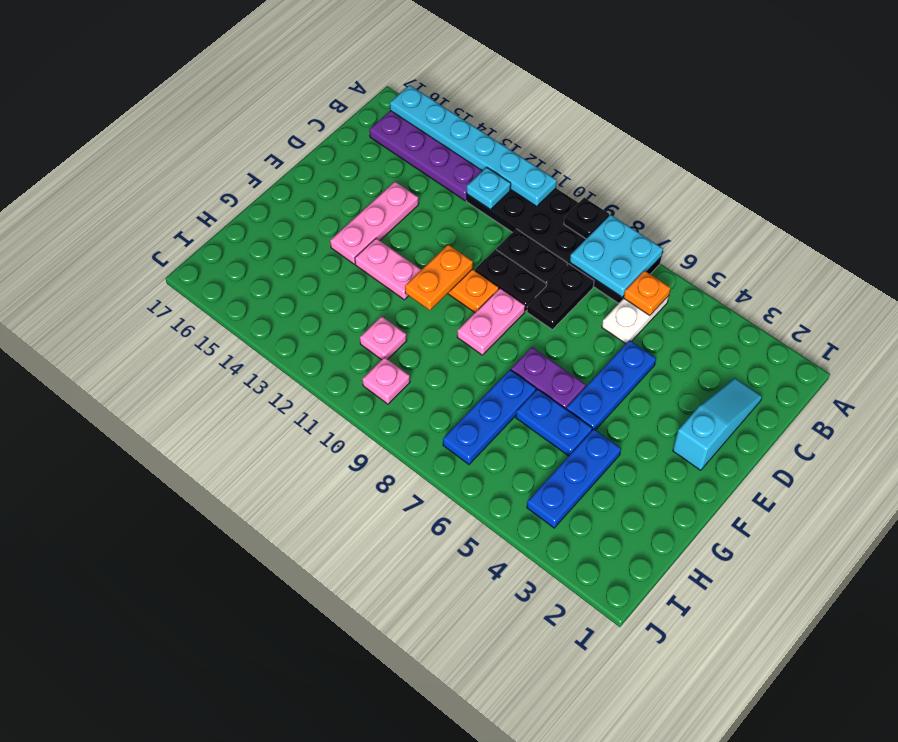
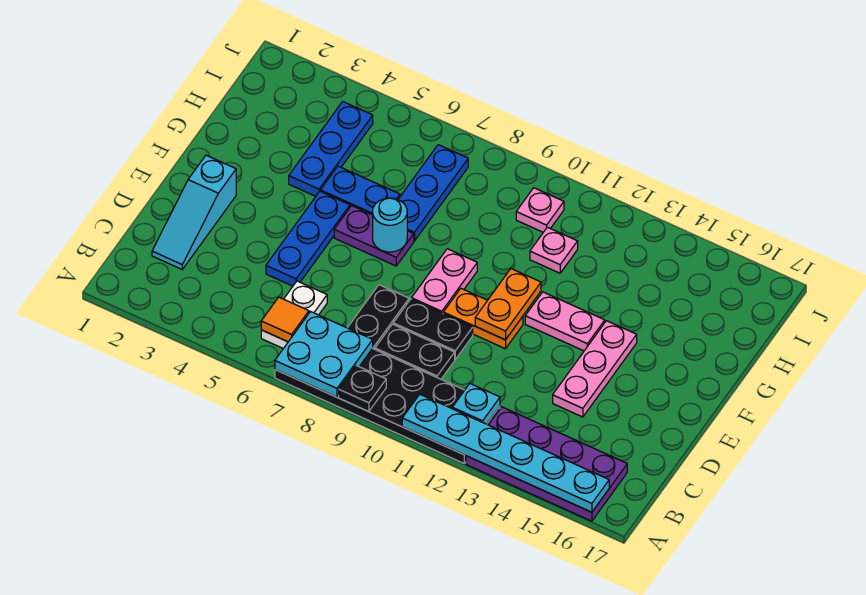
orange plate B6 level 2 -> orange tile B6 level 2
none -> cyan round brick F7 level 2

